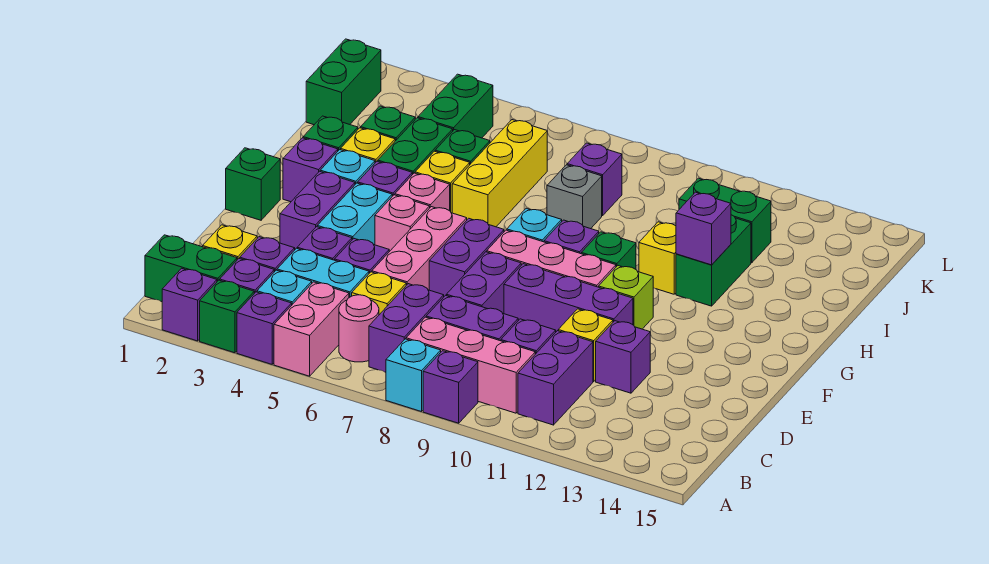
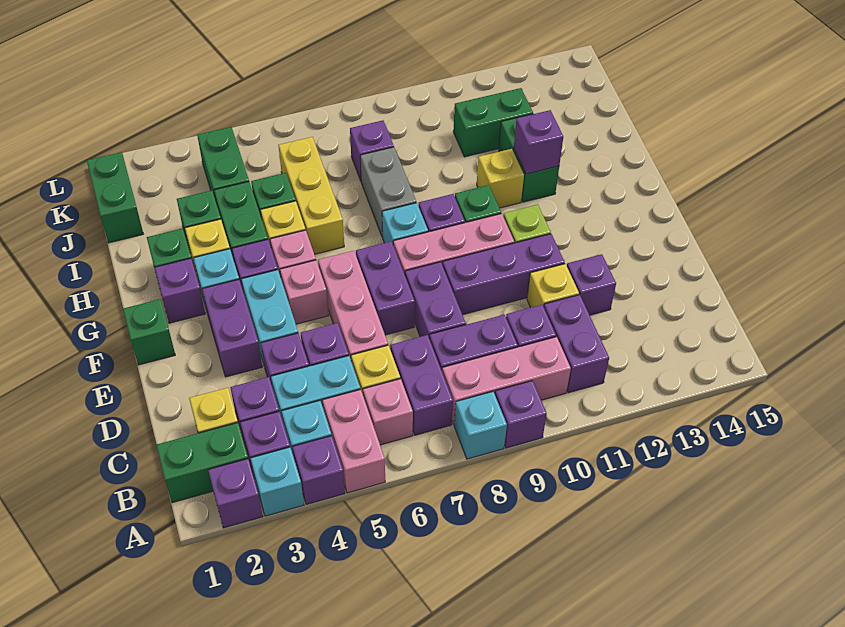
green brick A3 level 1 -> cyan brick A3 level 1
pink round brick B6 level 1 -> pink brick B6 level 1
grey brick I8 level 1 -> grey brick H8:I8 level 1

